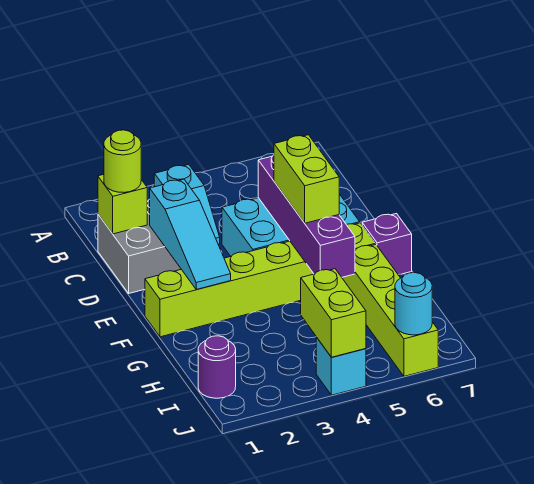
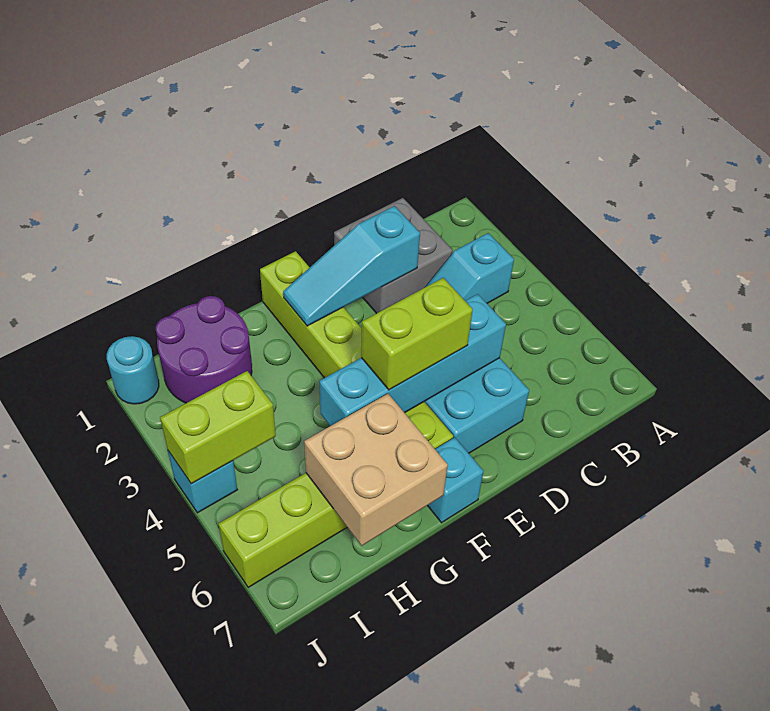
lime brick C1 level 2 -> none
lime round brick C1 level 3 -> none
purple brick D5:G5 level 2 -> cyan brick D5:G5 level 2
purple brick F7 level 1 -> cyan brick F7 level 1
none -> tan brick G6:H7 level 2
purple round brick I1 level 1 -> purple round brick H1:I2 level 1
cyan round brick J6 level 2 -> cyan round brick J1 level 1

